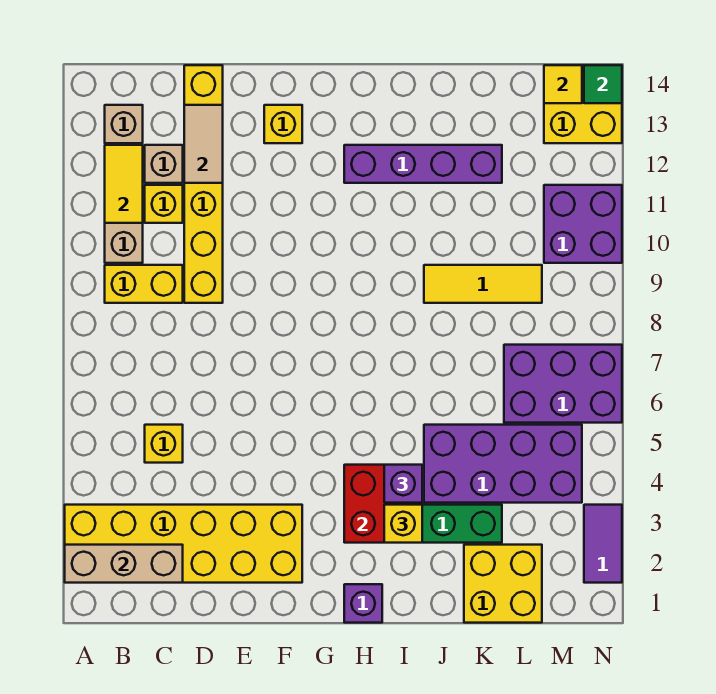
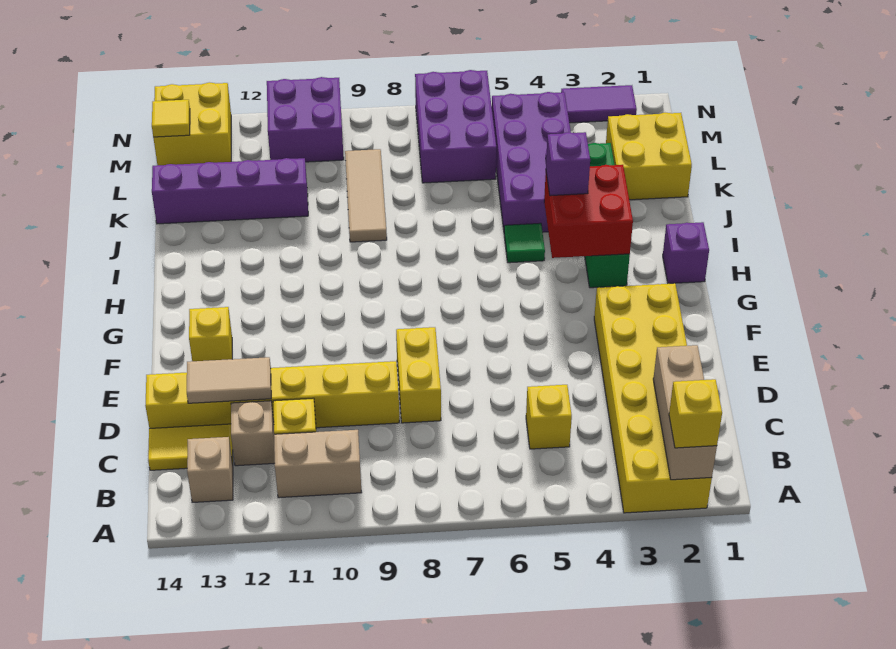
yellow brick B9:C9 level 1 -> yellow brick D8:E8 level 1
yellow tile B11:B12 level 2 -> yellow tile C13:C14 level 1
purple brick H12:K12 level 1 -> purple brick K11:K14 level 1
yellow brick I3 level 3 -> yellow brick A2 level 3
yellow tile J9:L9 level 1 -> tan tile J9:L9 level 1
green tile N14 level 2 -> green tile I5 level 1

